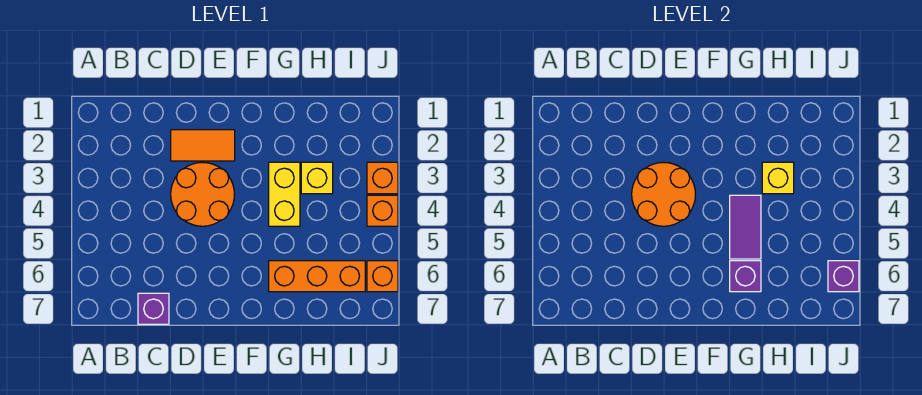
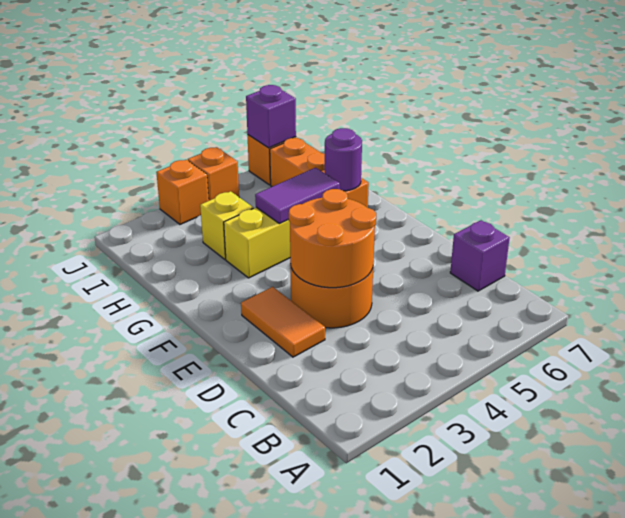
purple brick G6 level 2 -> purple round brick G6 level 2
yellow brick H3 level 2 -> none

